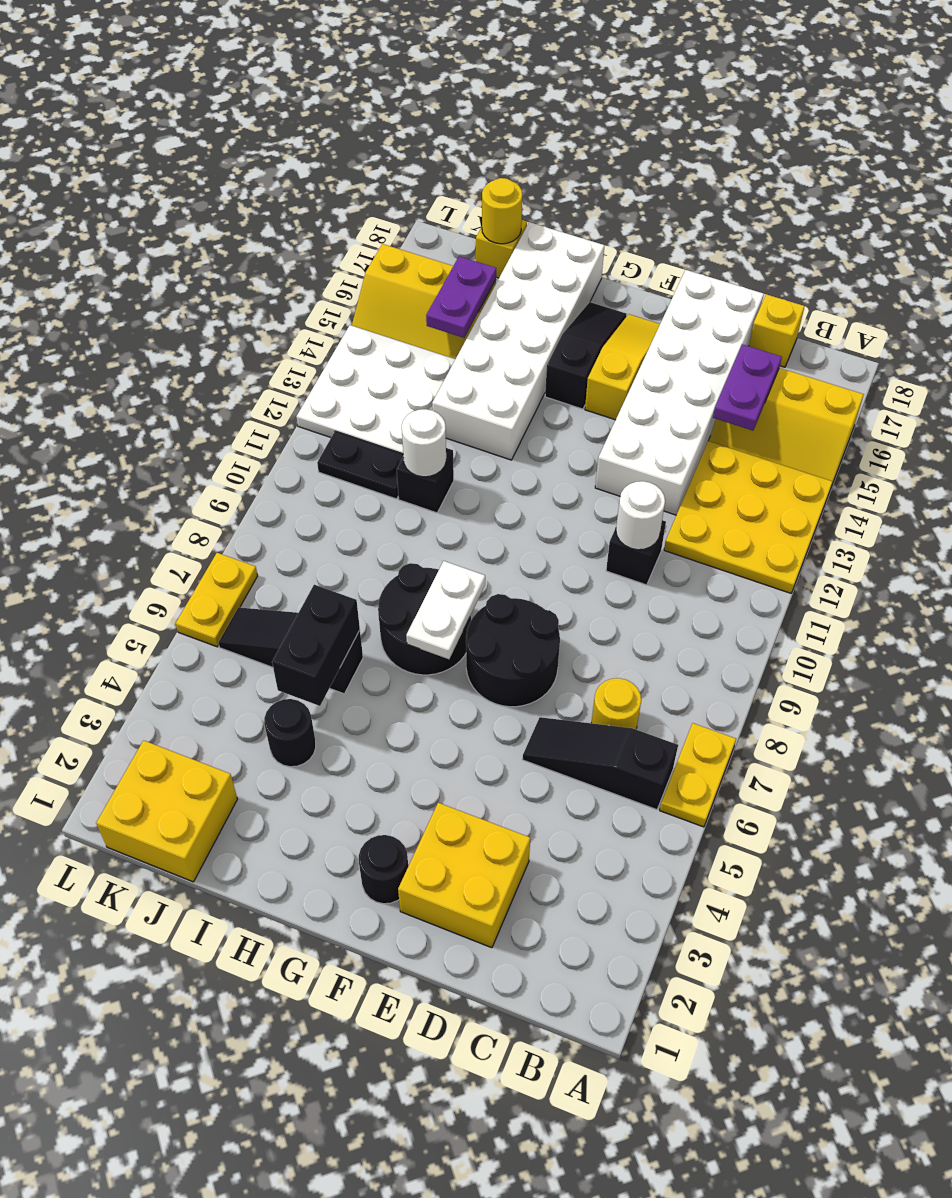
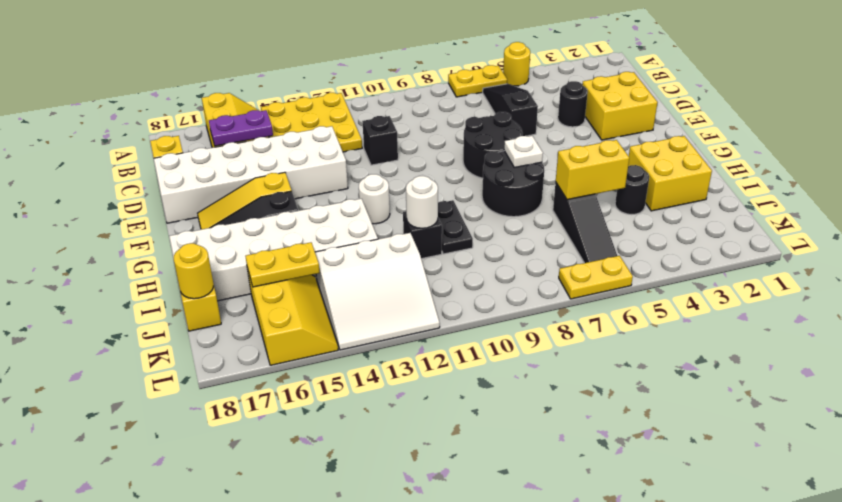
black slope B6:D6 level 1 top B -> black slope B6:D6 level 1 top D
yellow round brick C7 level 1 -> yellow round brick A5 level 1
white round brick D11 level 2 -> white round brick G12 level 1
black round brick F2 level 1 -> black round brick D4 level 1
white plate G7:G8 level 2 -> white plate G7 level 2
black brick I5:I6 level 2 -> yellow brick I5:I6 level 2
yellow brick J1:K2 level 1 -> yellow brick H2:I3 level 1
black plate J11:K11 level 1 -> black plate H10:I10 level 1
white plate J12:L14 level 1 -> white slope J12:L14 level 1 top J
purple plate J15:J16 level 2 -> yellow plate J15:J16 level 2

